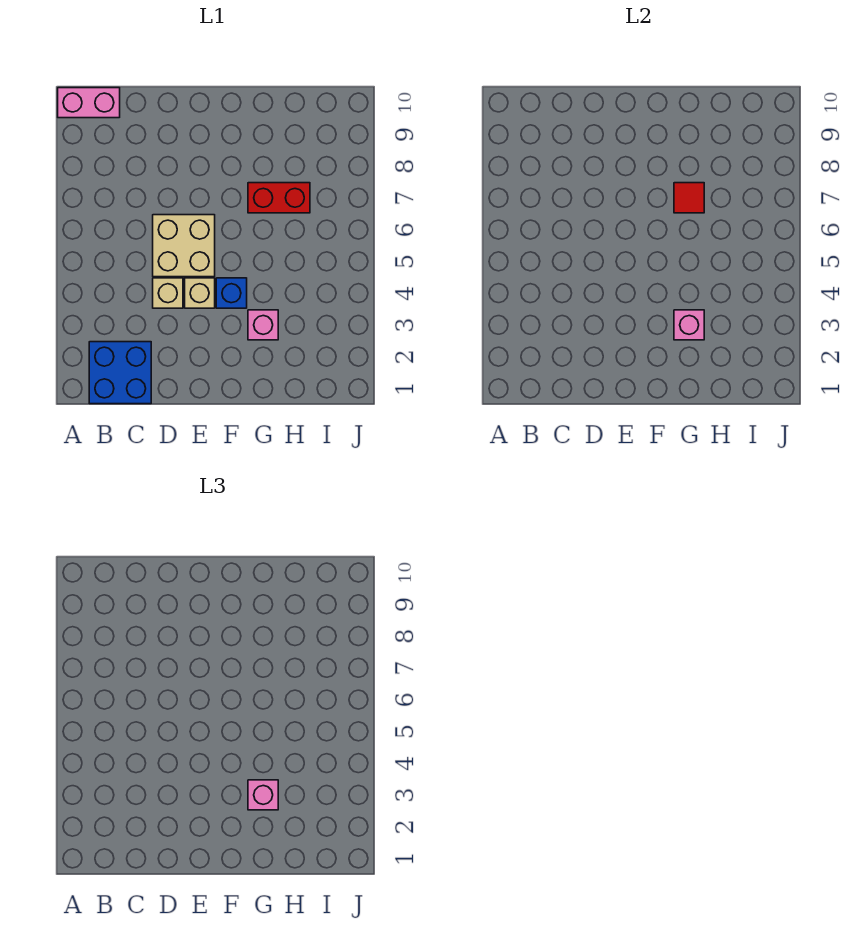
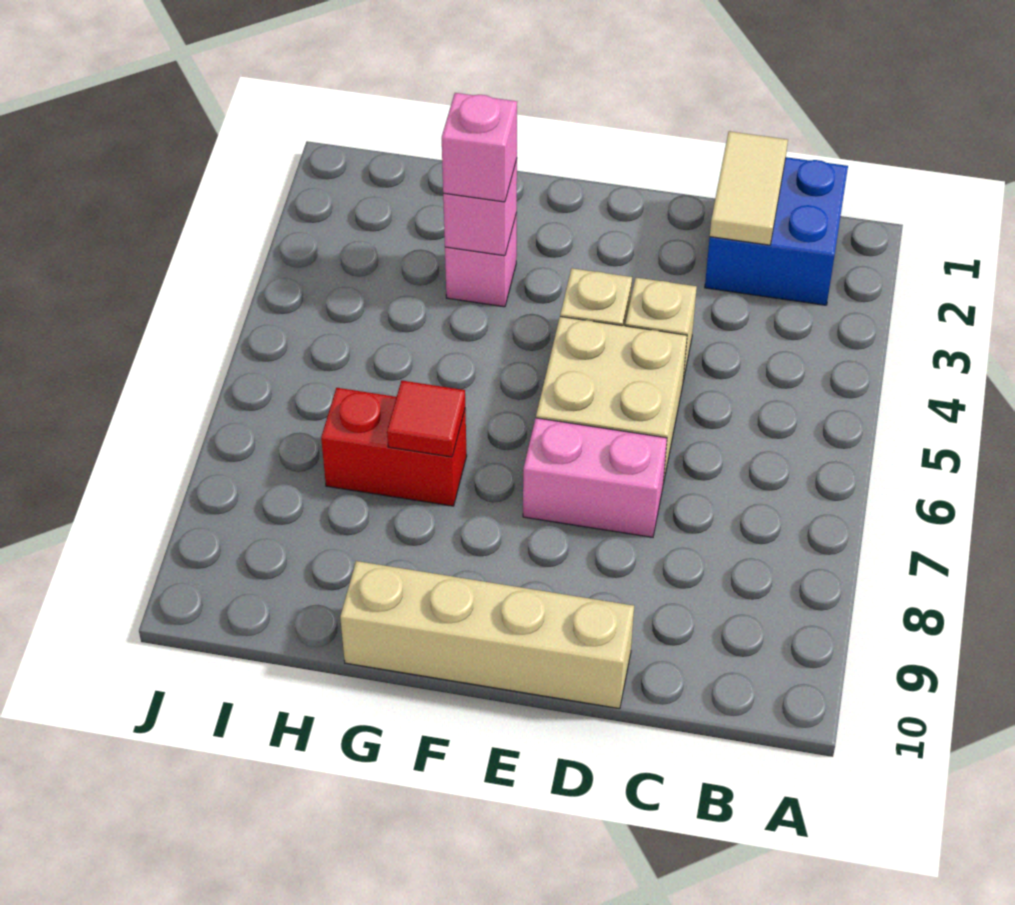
pink brick A10:B10 level 1 -> pink brick D7:E7 level 1
none -> tan tile C1:C2 level 2
none -> tan brick D10:G10 level 1
blue brick F4 level 1 -> none

